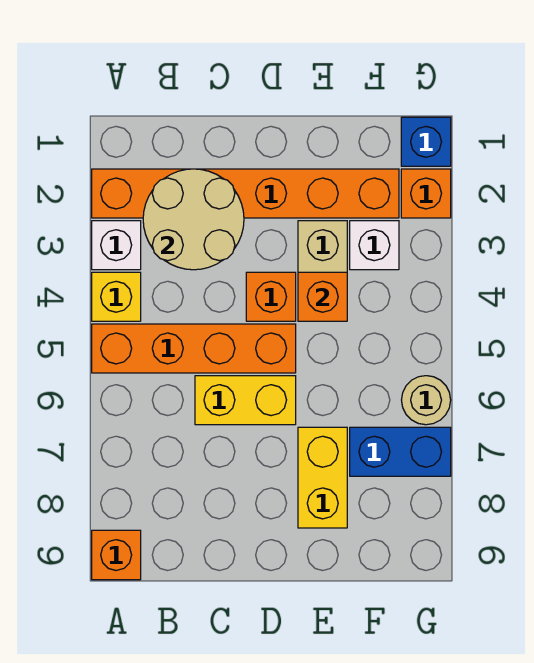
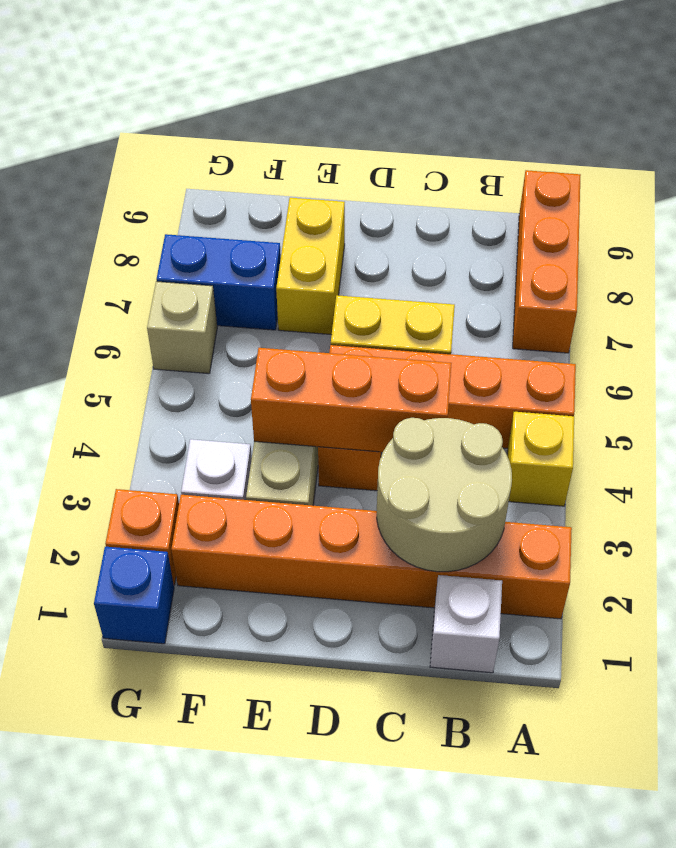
white brick A3 level 1 -> white brick B1 level 1
orange brick A9 level 1 -> orange brick A7:A9 level 1
orange brick E4 level 2 -> orange brick C4:E4 level 2
tan round brick G6 level 1 -> tan brick G6 level 1

